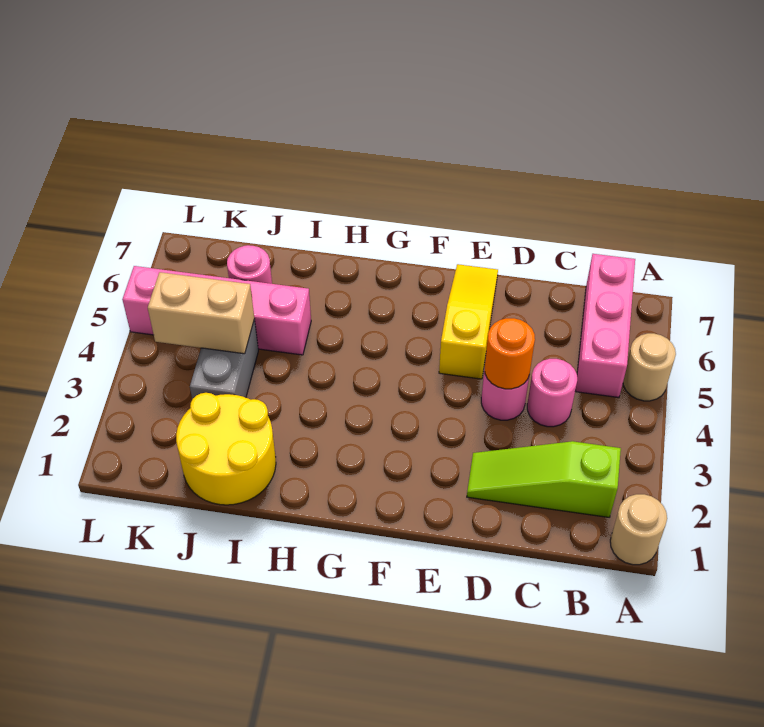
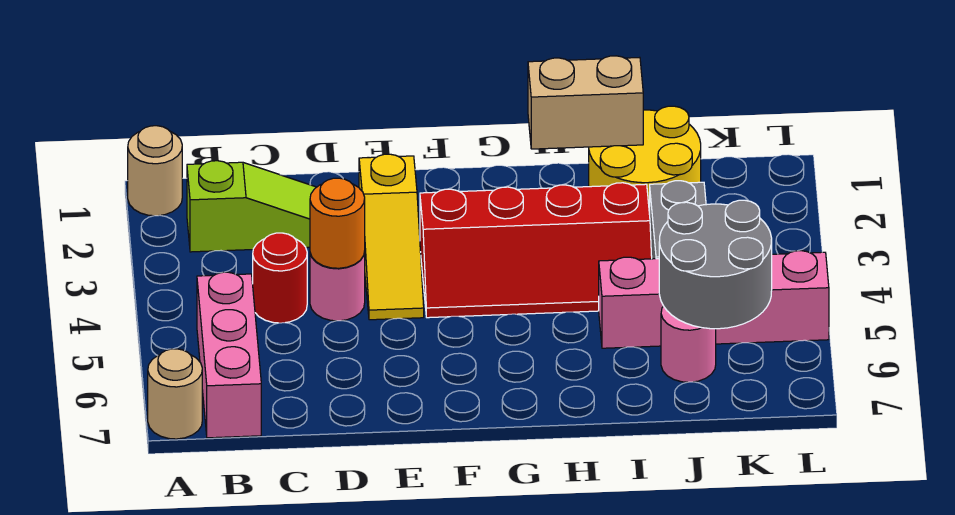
tan round brick A5 level 1 -> tan round brick A7 level 1
pink round brick C4 level 1 -> red round brick C4 level 1
yellow slope E5:E7 level 1 top 5 -> yellow slope E2:E4 level 1 top 2
none -> red slope F3:I4 level 1 top 3
tan brick J4:K4 level 2 -> tan brick H1:I1 level 2
none -> grey round brick J5:K6 level 2

